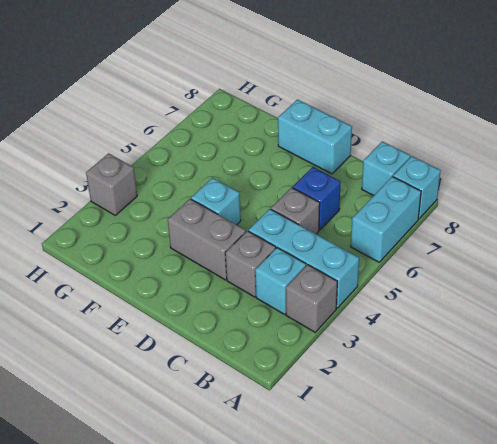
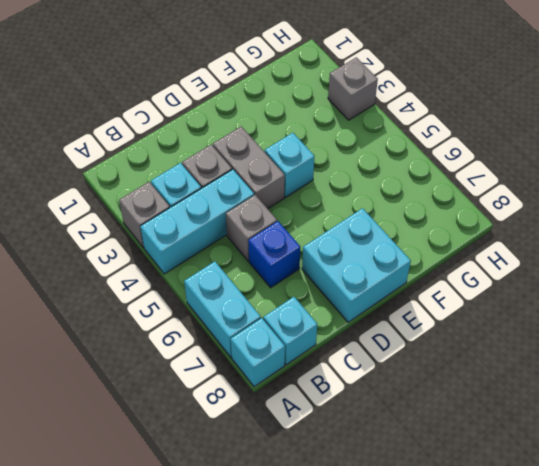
grey brick D3:E3 level 1 -> grey brick D3:D4 level 1
cyan brick D8:E8 level 1 -> cyan brick D7:E8 level 1

